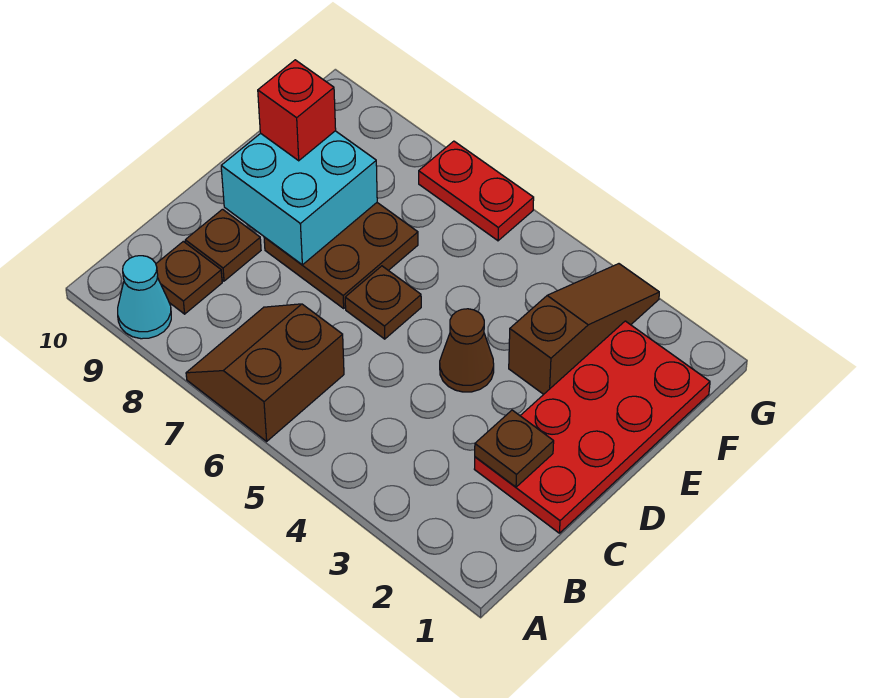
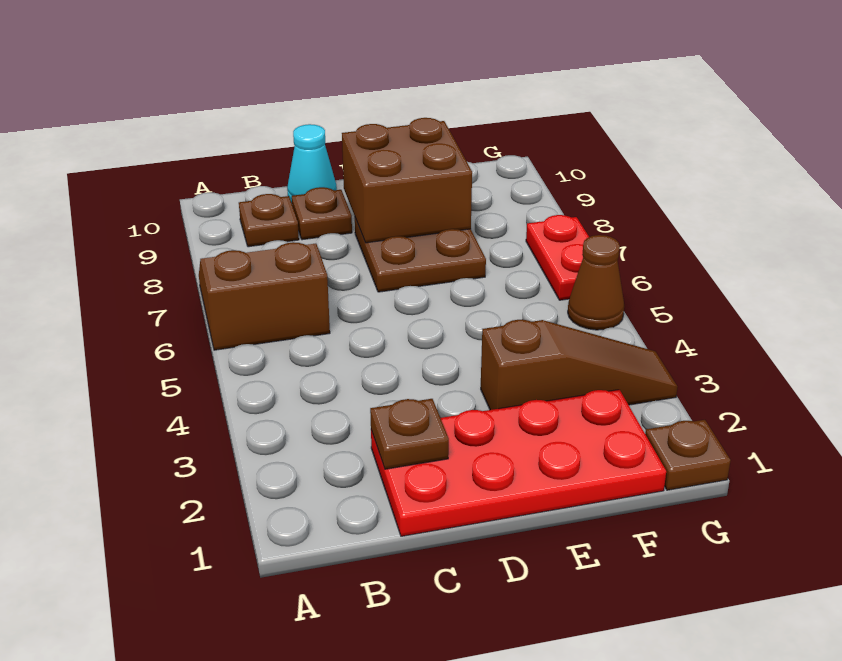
cyan cone A9 level 1 -> cyan cone C10 level 1
brown cone D4 level 1 -> brown cone G5 level 1
brown plate D6 level 1 -> brown plate G1 level 1
cyan brick D8:E9 level 2 -> brown brick D8:E9 level 2
red brick E9 level 3 -> none

